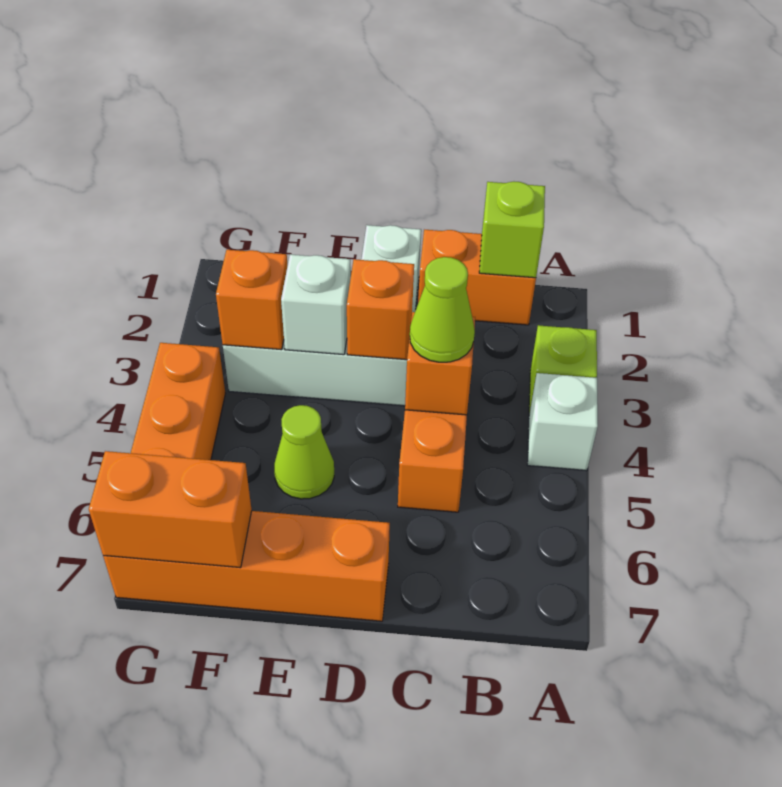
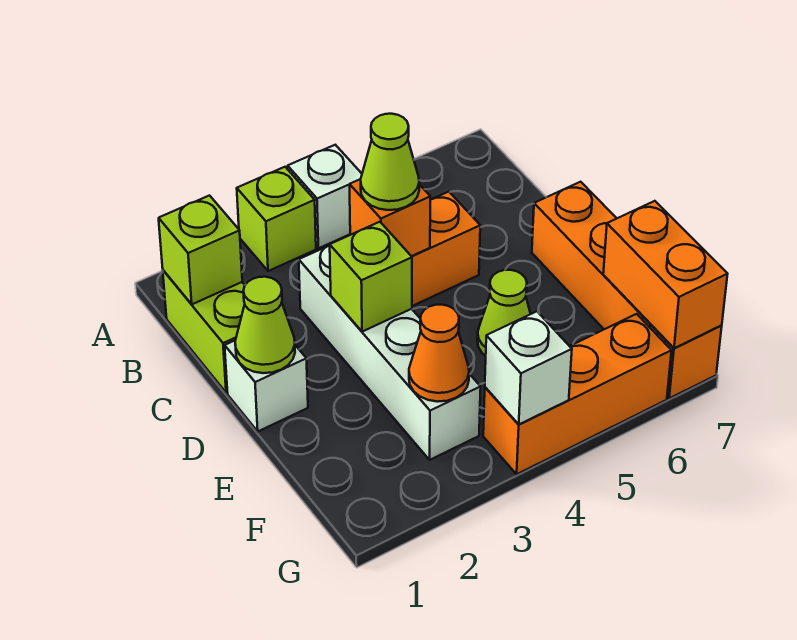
orange brick B1:C1 level 1 -> lime brick B1:C1 level 1
none -> lime cone D1 level 2
orange brick D3 level 2 -> lime brick D3 level 2
white brick E3 level 2 -> white brick G4 level 2
orange brick F3 level 2 -> orange cone F3 level 2

